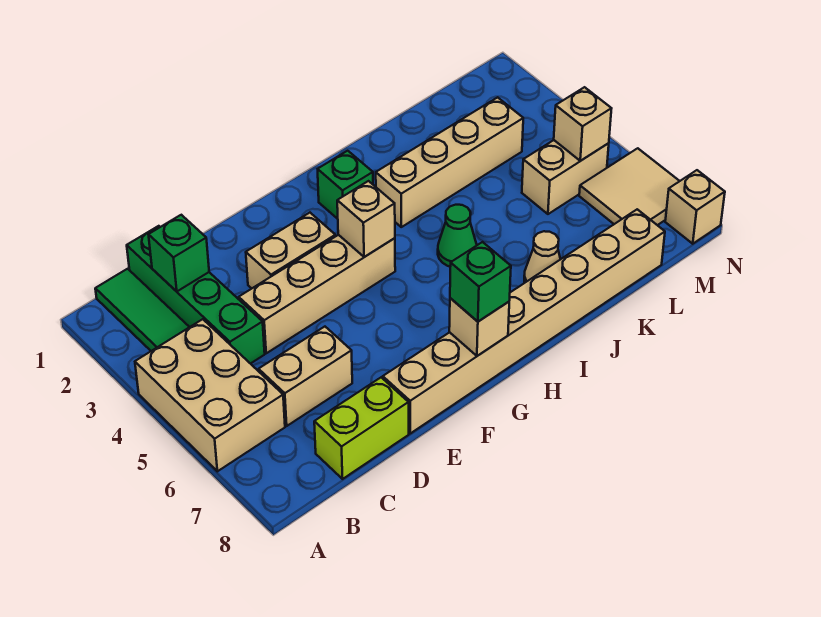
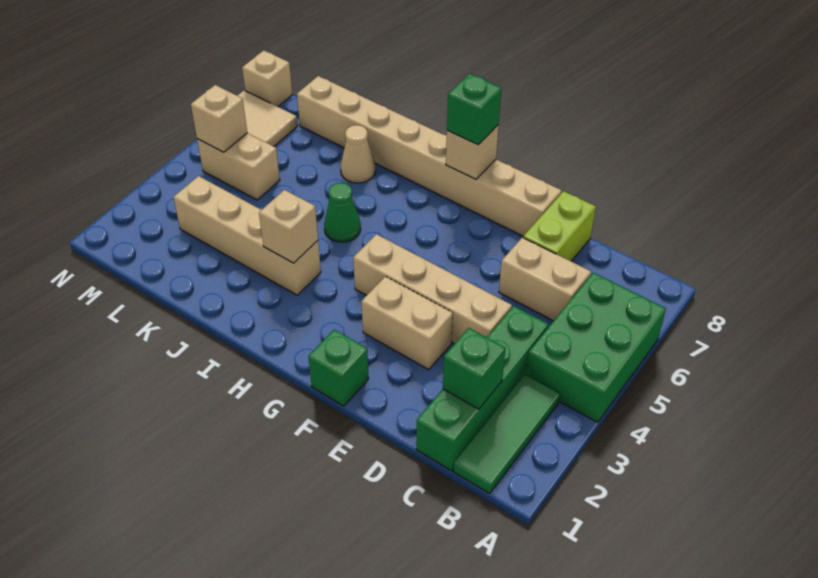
tan brick A4:B6 level 1 -> green brick A4:B6 level 1
lime brick C8:D8 level 1 -> lime brick D7:D8 level 1
tan brick G4 level 2 -> tan brick I3 level 2
green brick H2 level 1 -> green brick F1 level 1

